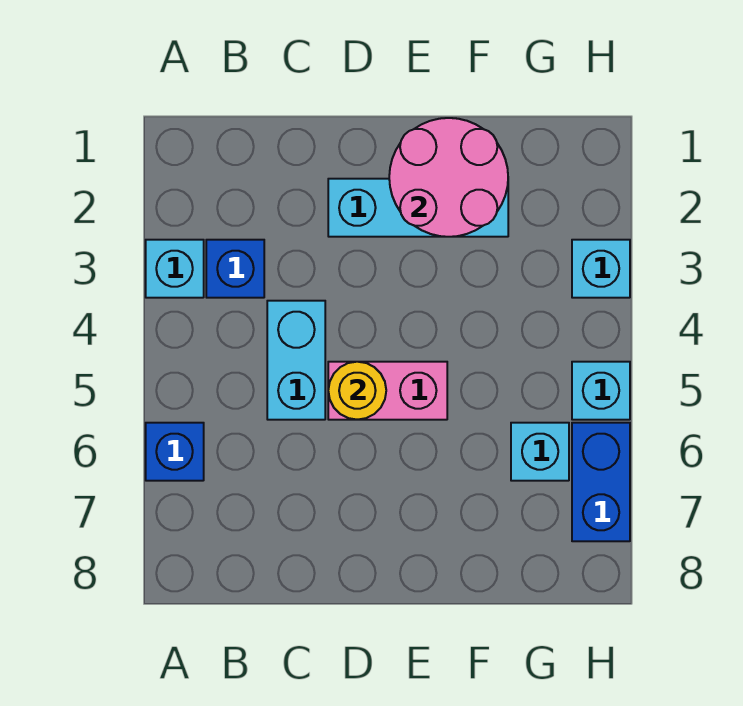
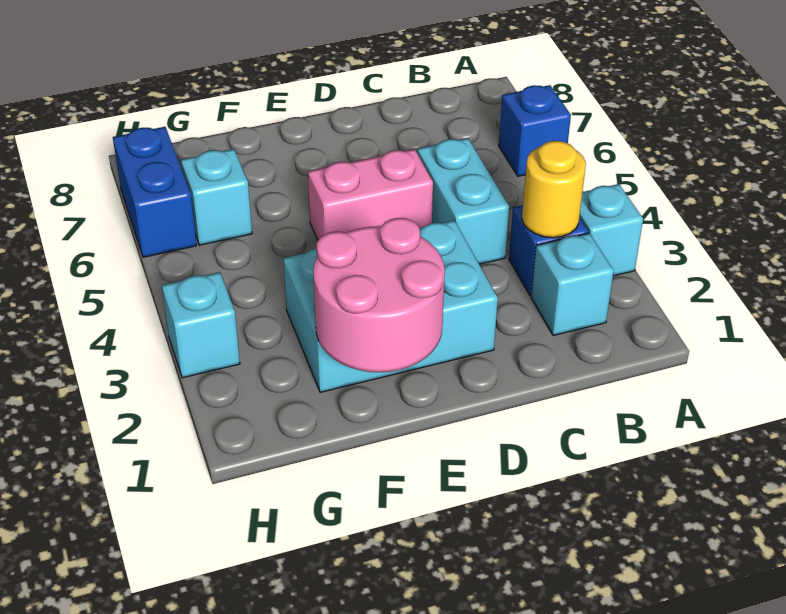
cyan brick D2:F2 level 1 -> cyan brick D2:F3 level 1
yellow round brick D5 level 2 -> yellow round brick B3 level 2
cyan brick H5 level 1 -> cyan brick B2 level 1

